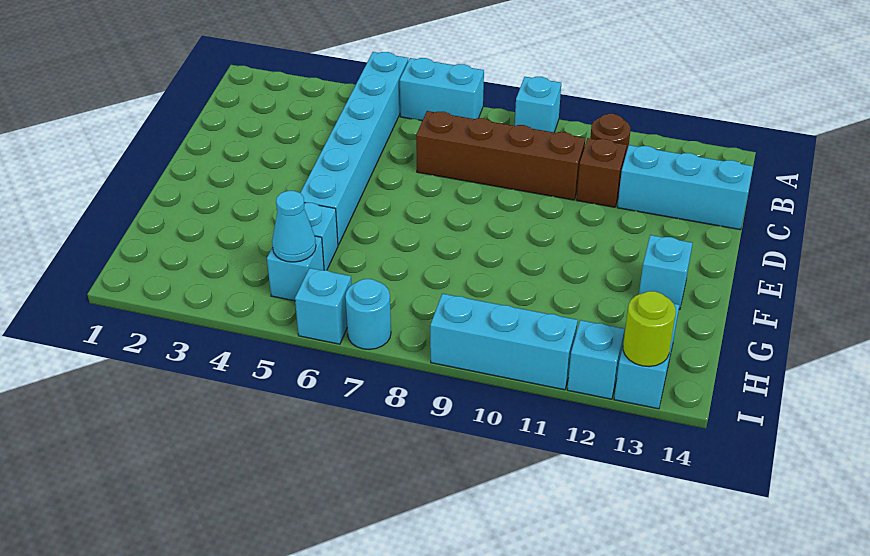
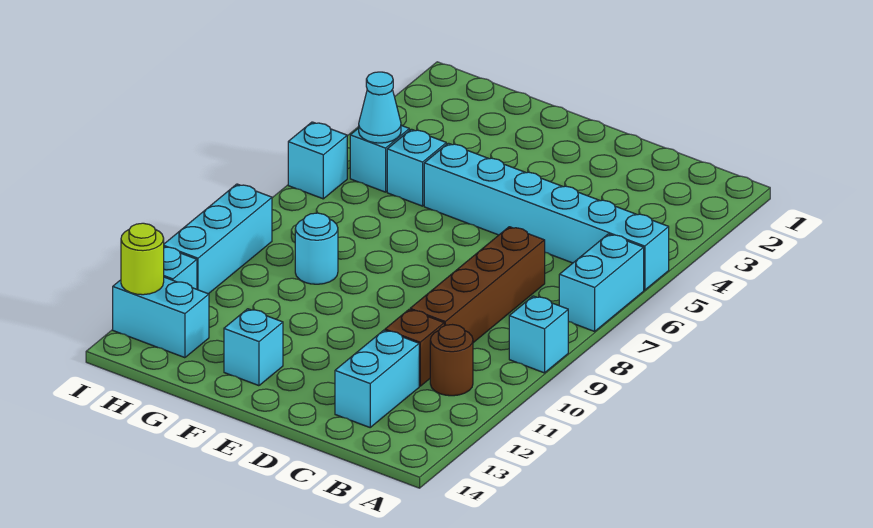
cyan brick C12:C14 level 1 -> cyan brick C12:C13 level 1
cyan round brick I7 level 1 -> cyan round brick G9 level 1

